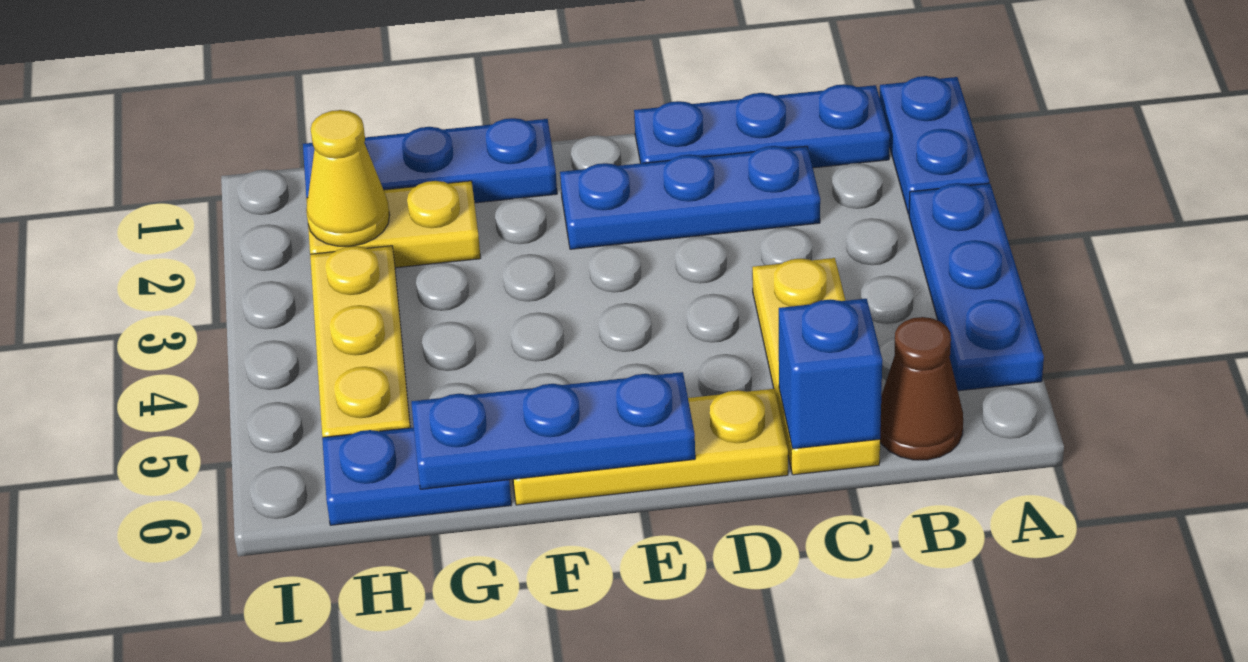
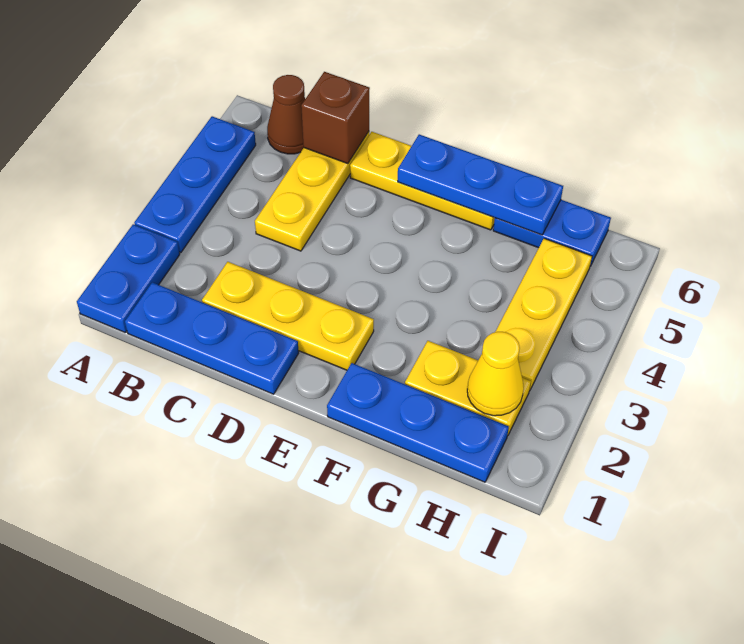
blue plate C2:E2 level 1 -> yellow plate C2:E2 level 1
blue brick C6 level 2 -> brown brick C6 level 2

